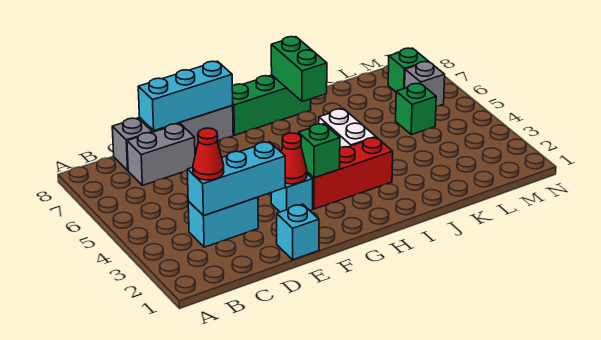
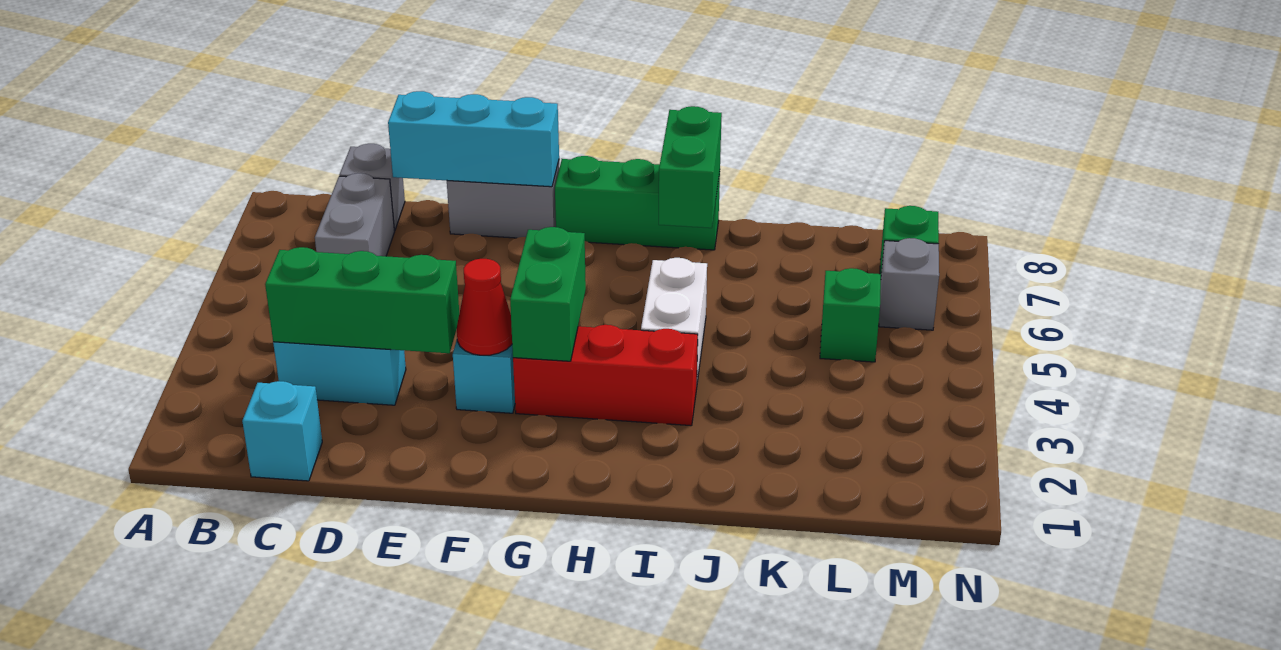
cyan brick C3:E3 level 2 -> green brick C3:E3 level 2
red cone C3 level 3 -> none
grey brick C7:D7 level 1 -> grey brick C6:C7 level 1
cyan brick E1 level 1 -> cyan brick C1 level 1
green brick G3 level 2 -> green brick G3:G4 level 2

